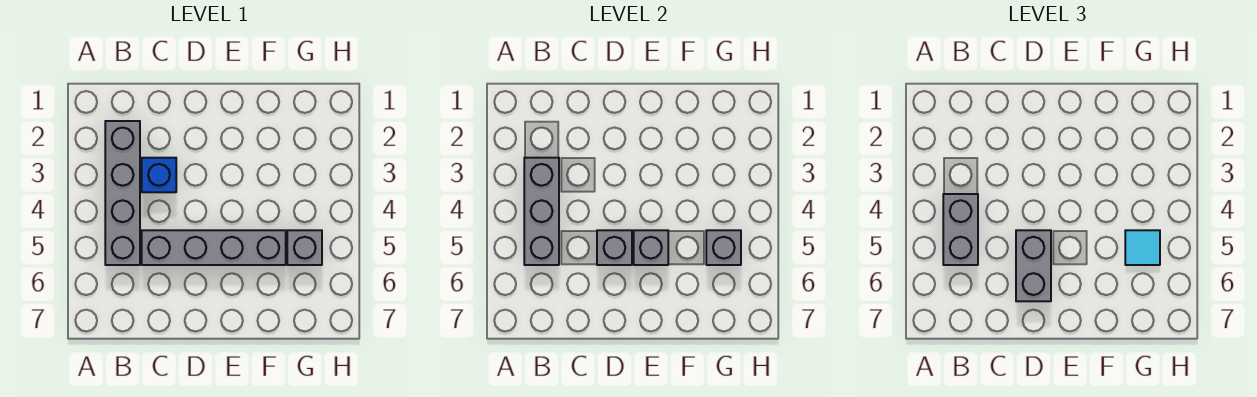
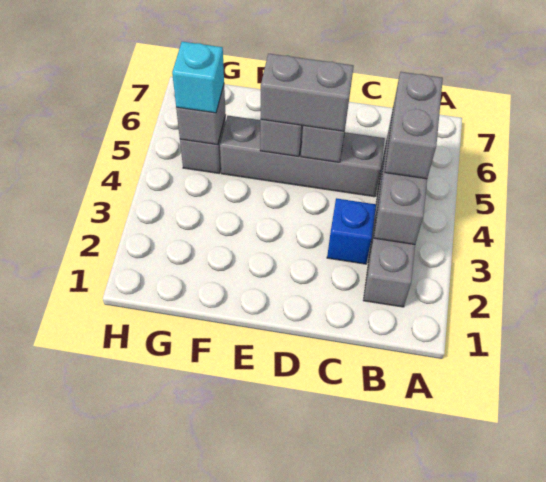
grey brick D5:D6 level 3 -> grey brick D5:E5 level 3
cyan tile G5 level 3 -> cyan brick G5 level 3

